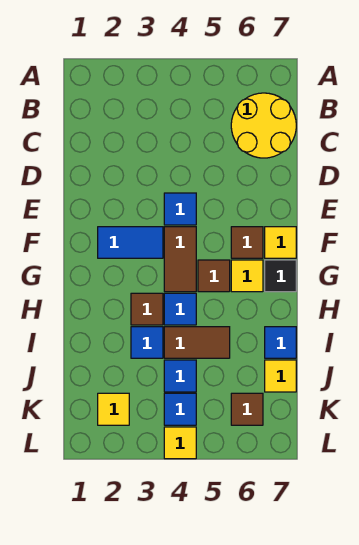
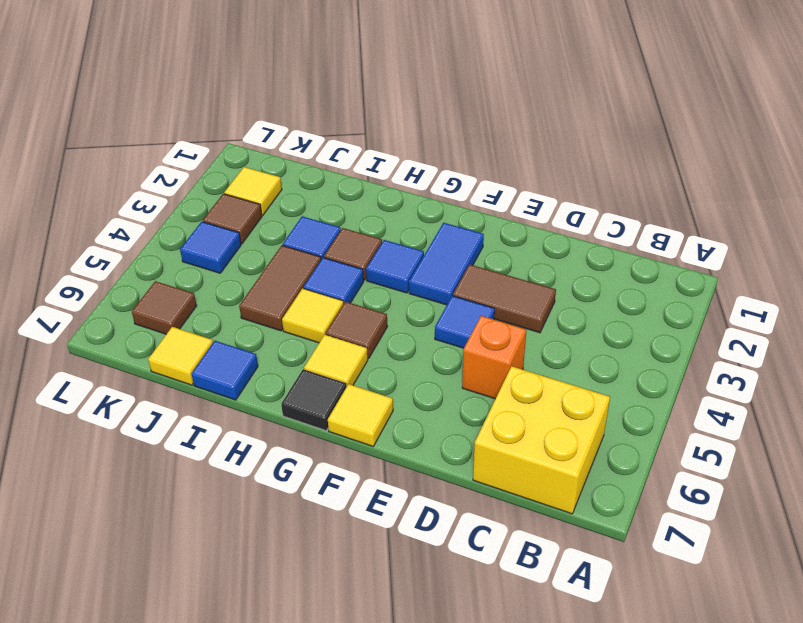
yellow round brick B6:C7 level 1 -> yellow brick B6:C7 level 1
none -> orange brick D5 level 1
brown tile F4:G4 level 1 -> brown tile D3:E3 level 1
brown tile F6 level 1 -> brown tile K3 level 1
blue tile J4 level 1 -> blue tile G3 level 1
yellow tile L4 level 1 -> yellow tile H5 level 1

